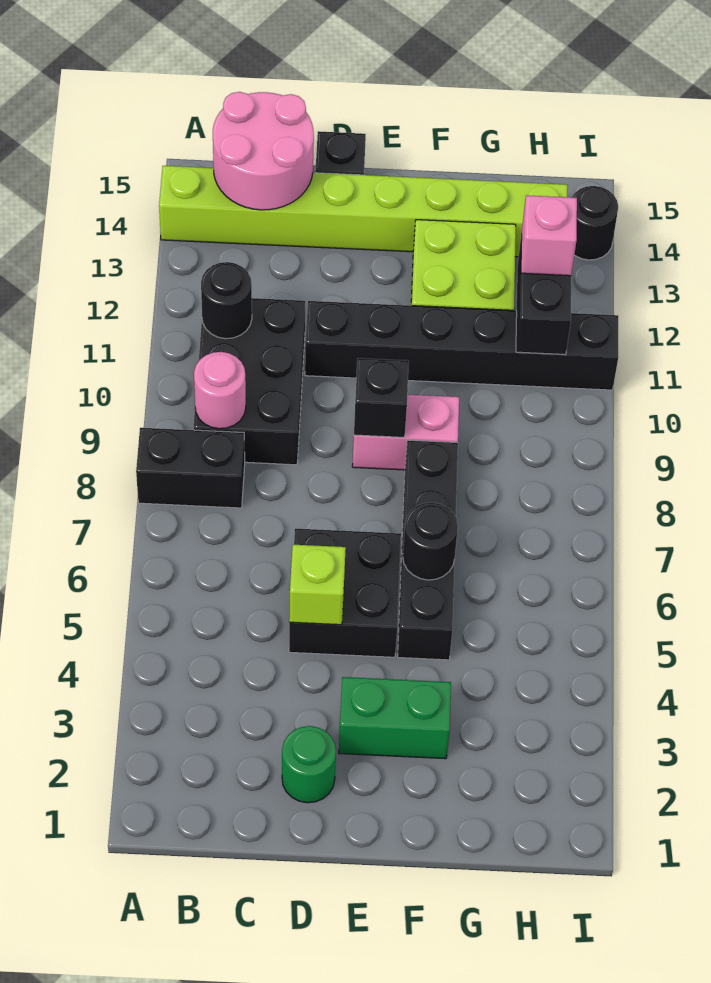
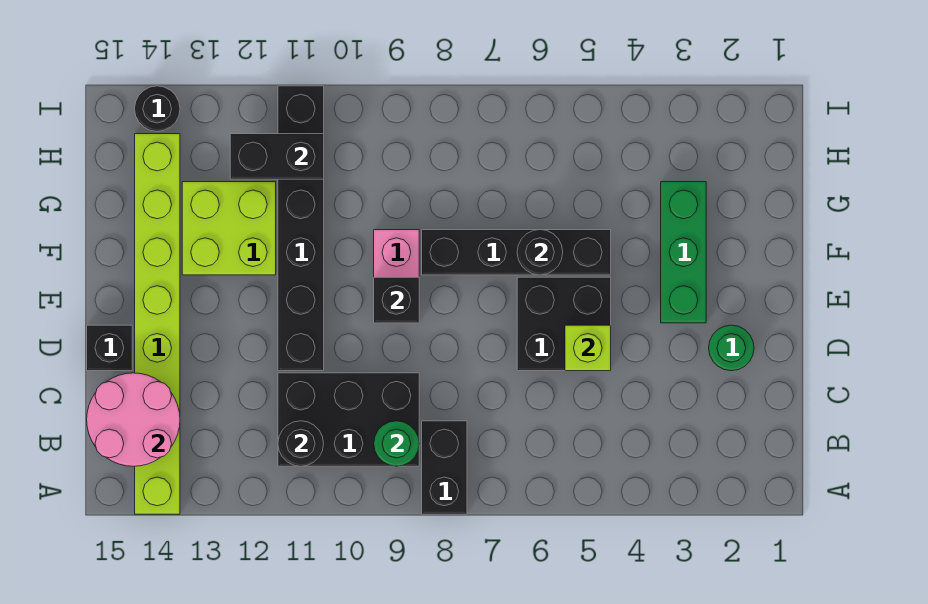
pink round brick B9 level 2 -> green round brick B9 level 2
green brick E3:F3 level 1 -> green brick E3:G3 level 1
pink brick H12 level 3 -> none

